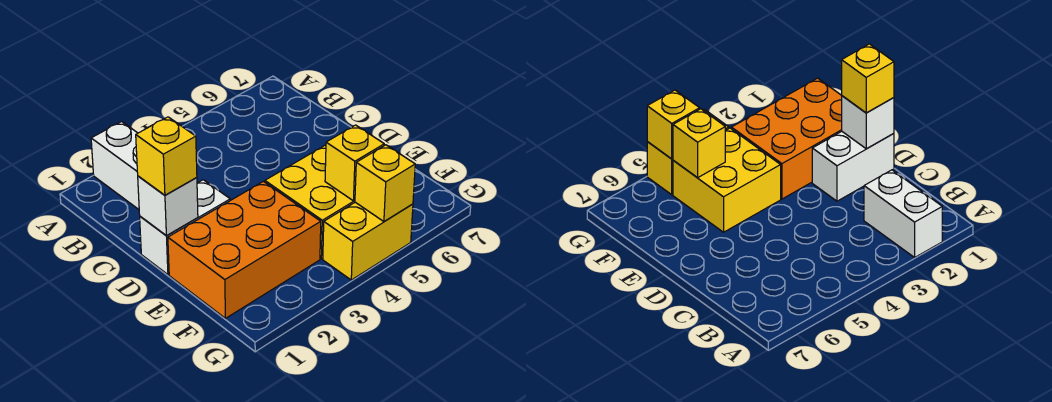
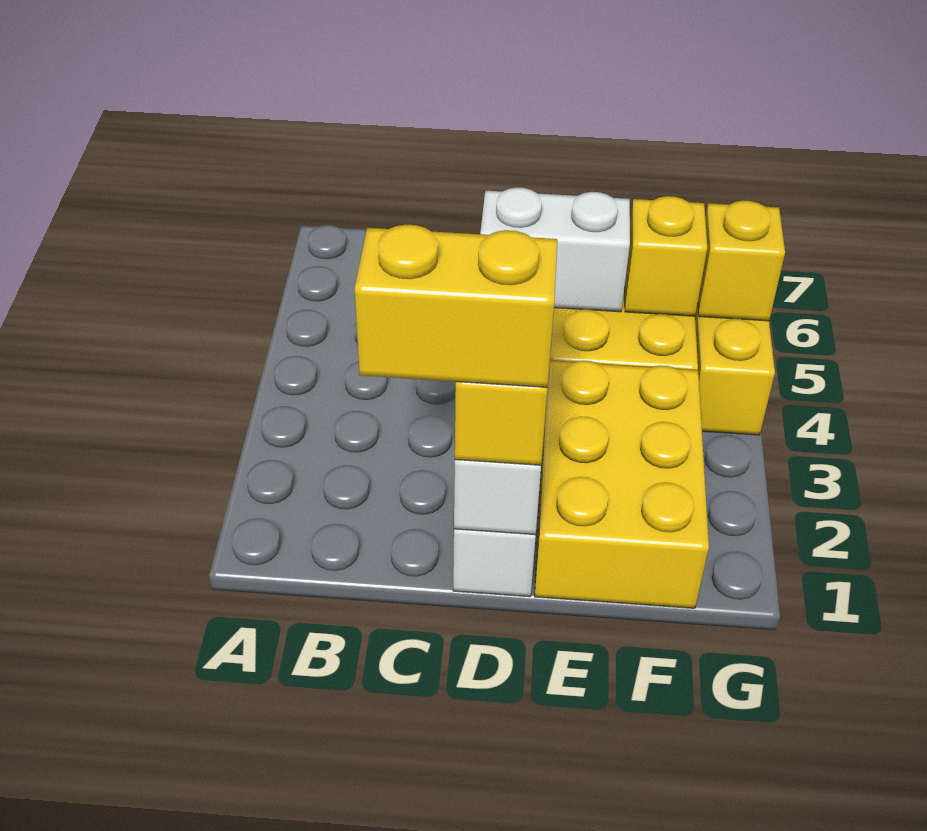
white brick A2:B2 level 1 -> white brick D5:E5 level 2
none -> yellow brick C1:D1 level 4
orange brick E1:F3 level 1 -> yellow brick E1:F3 level 1

